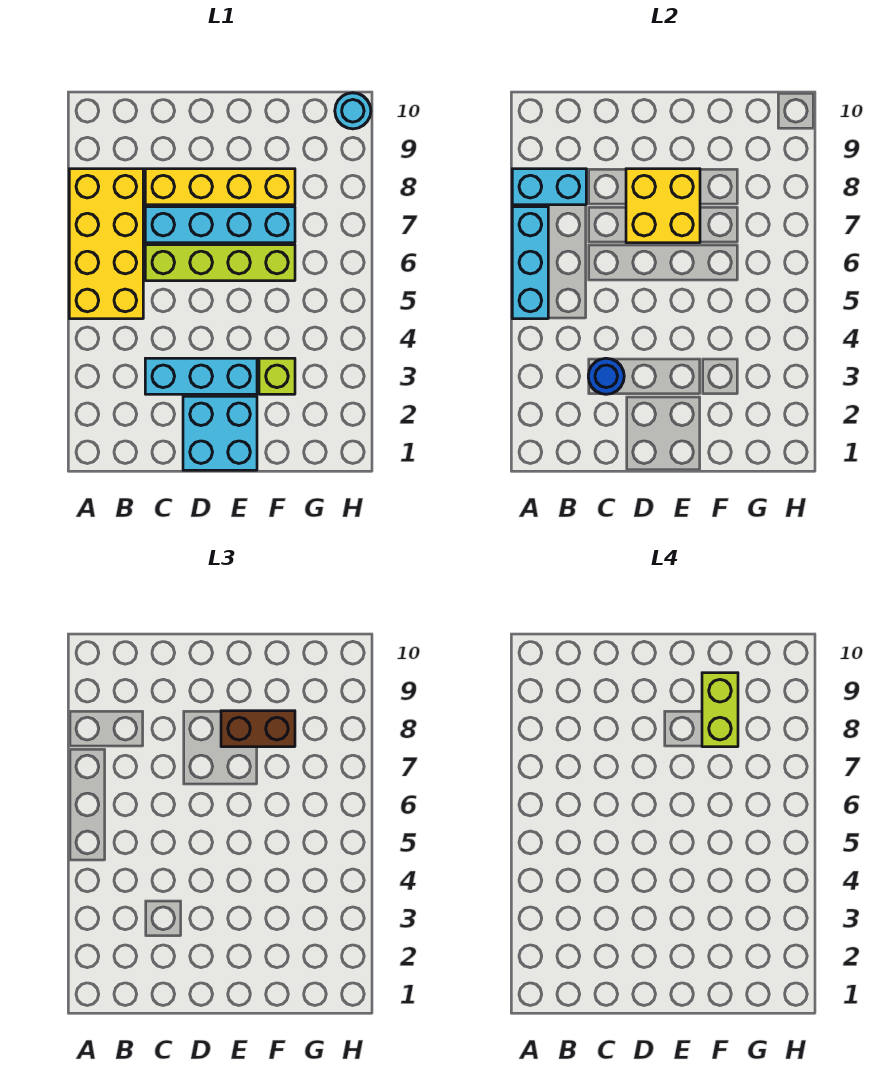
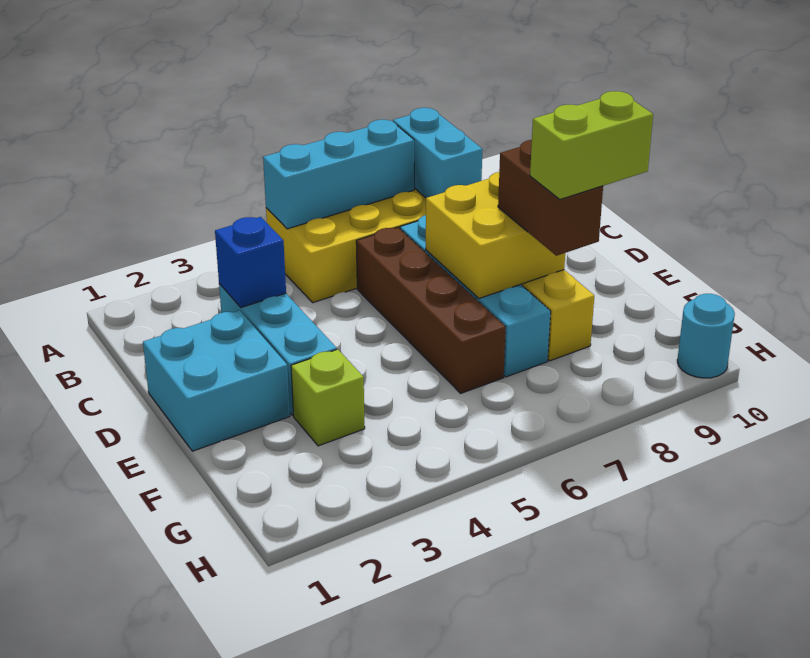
blue round brick C3 level 2 -> blue brick C3 level 2
lime brick C6:F6 level 1 -> brown brick C6:F6 level 1

